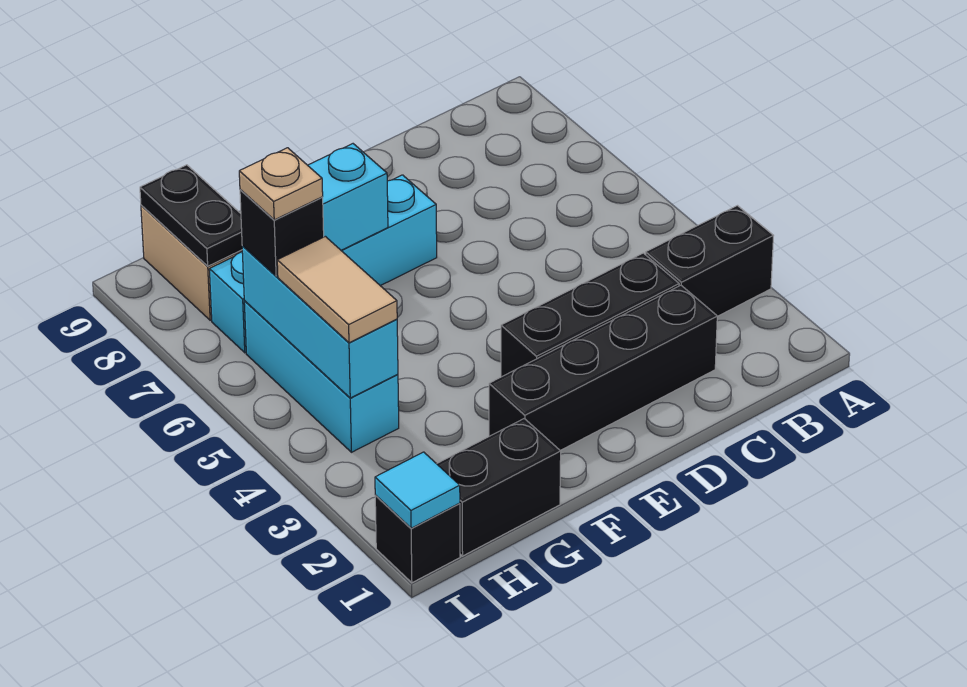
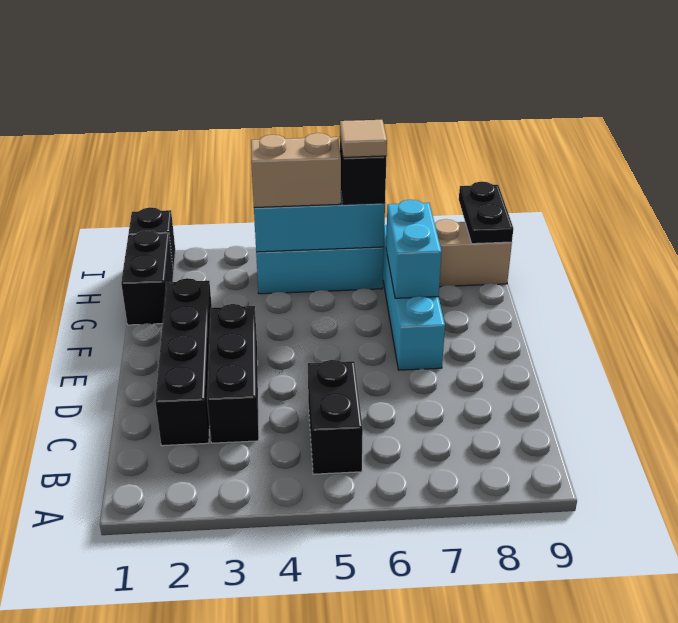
black brick A3:B3 level 1 -> black brick B5:C5 level 1
tan tile H4:H5 level 3 -> tan brick H4:H5 level 3
tan plate H6 level 4 -> tan tile H6 level 4
black plate H8:H9 level 2 -> black plate H9:I9 level 2
cyan tile I1 level 2 -> none

